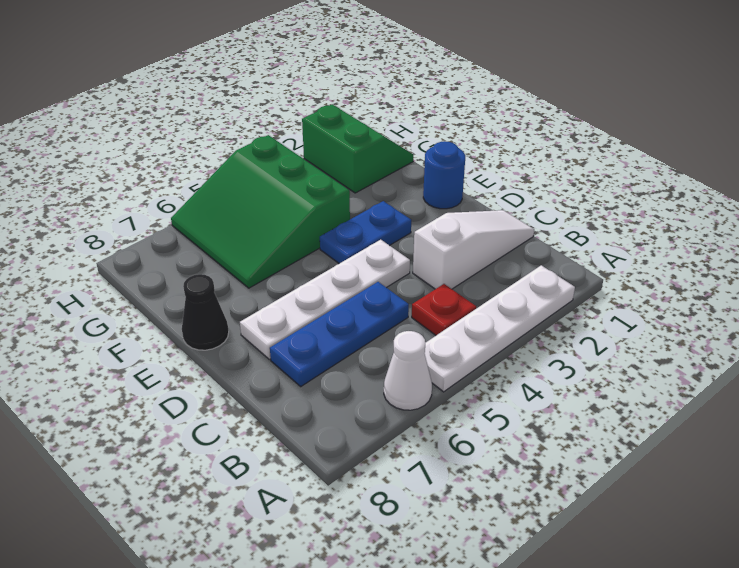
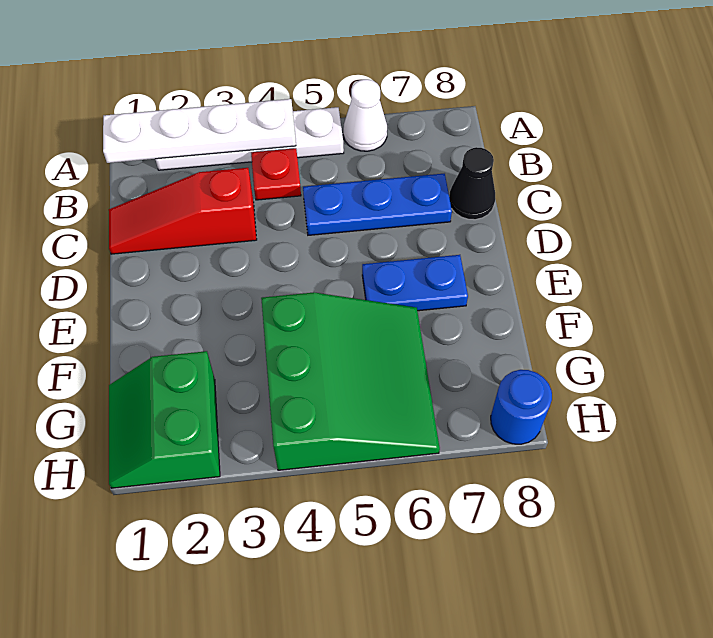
white slope C1:C3 level 1 top 3 -> red slope C1:C3 level 1 top 3
white plate D4:D7 level 1 -> white plate A1:A4 level 2
blue round brick E1 level 1 -> blue round brick H8 level 1
blue plate E3:E4 level 1 -> blue plate E6:E7 level 1
black cone E8 level 1 -> black cone C8 level 1

